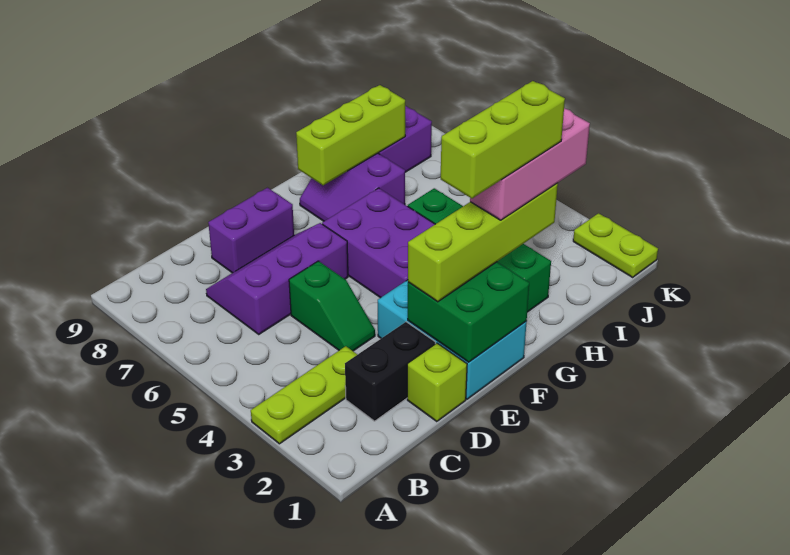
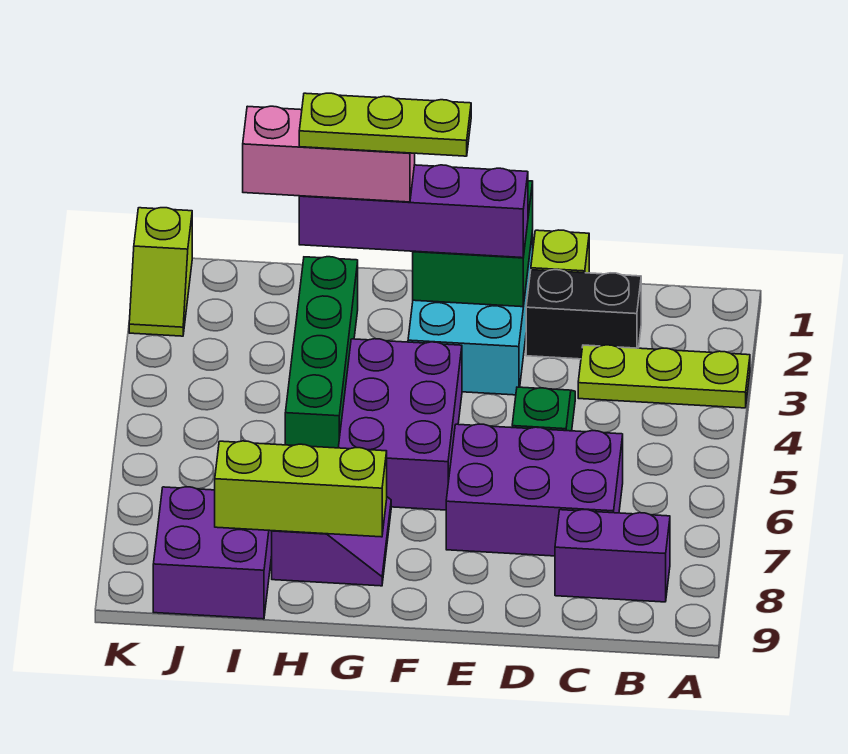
purple slope C6:E7 level 1 top 6 -> purple brick C6:E7 level 1
purple brick D8:E8 level 1 -> purple brick B8:C8 level 1
lime brick E2:H2 level 3 -> purple brick E2:H2 level 3
lime brick F2:H2 level 5 -> lime plate F2:H2 level 5
lime plate K1:K2 level 1 -> lime slope K1:K2 level 1 top 1

